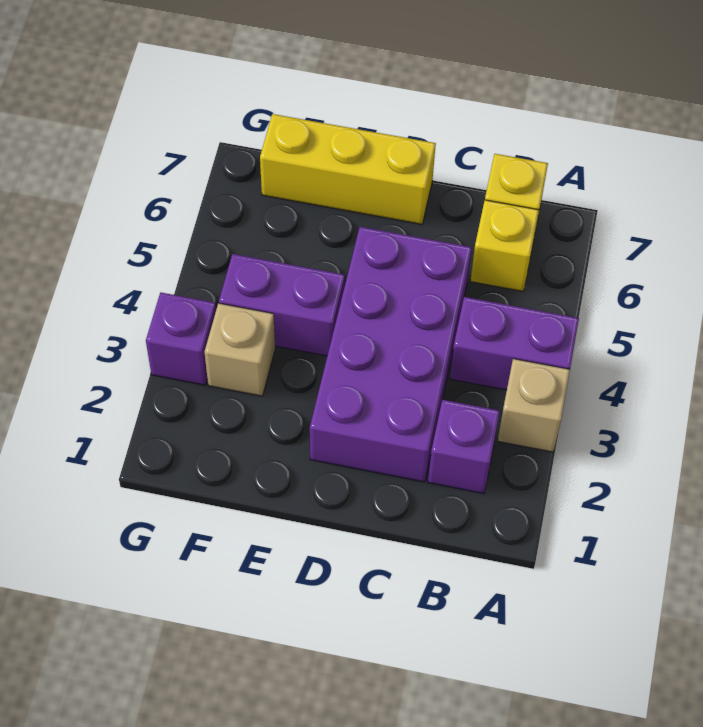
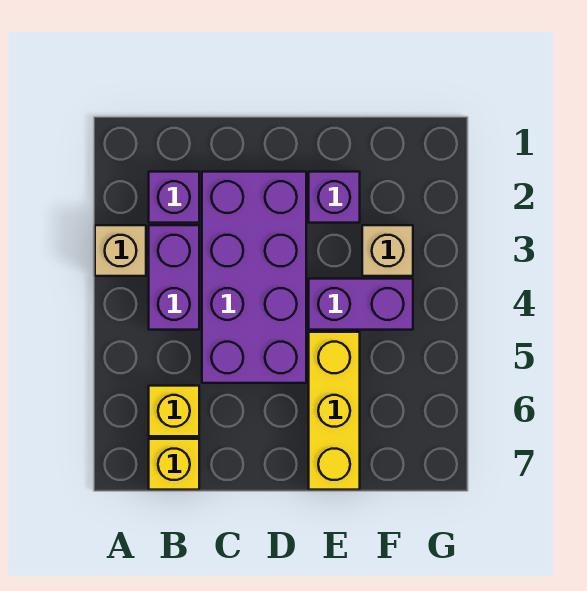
purple brick A4:B4 level 1 -> purple brick B3:B4 level 1
yellow brick D7:F7 level 1 -> yellow brick E5:E7 level 1
purple brick G3 level 1 -> purple brick E2 level 1

